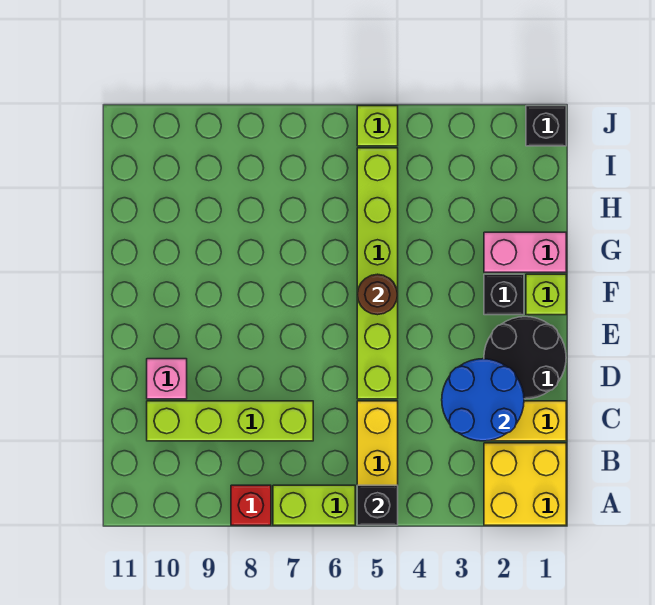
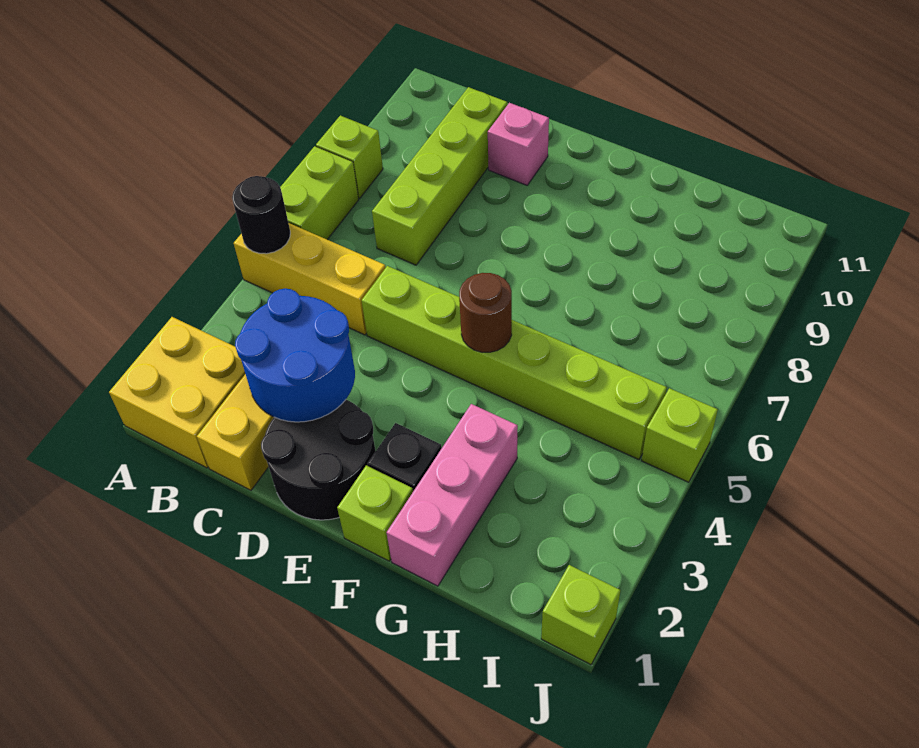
black brick A5 level 2 -> black round brick A5 level 2
red brick A8 level 1 -> lime brick A8 level 1
pink brick G1:G2 level 1 -> pink brick G1:G3 level 1
black brick J1 level 1 -> lime brick J1 level 1

